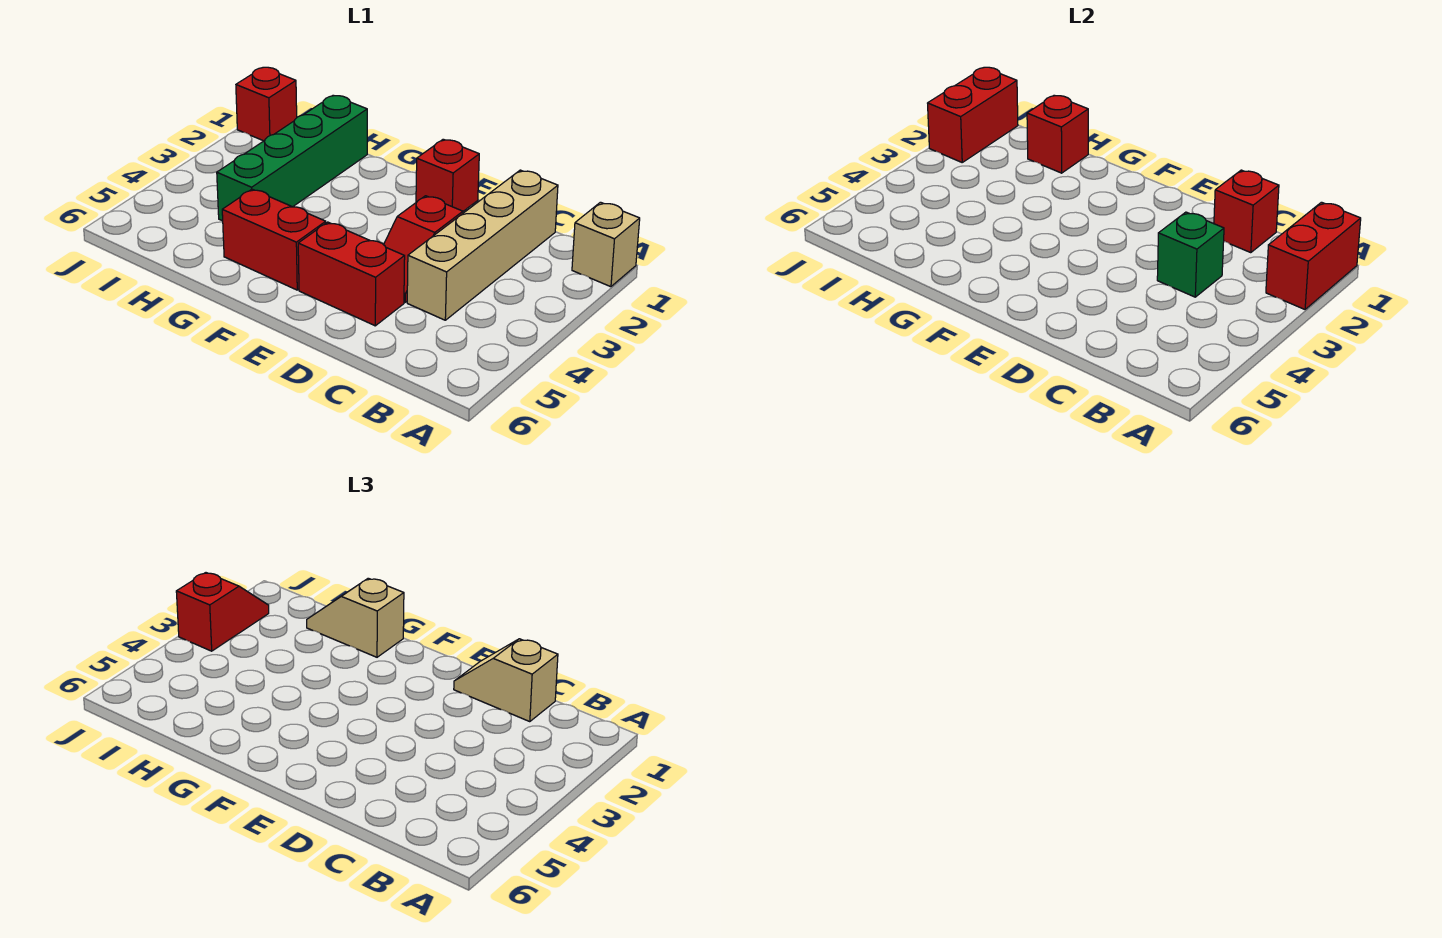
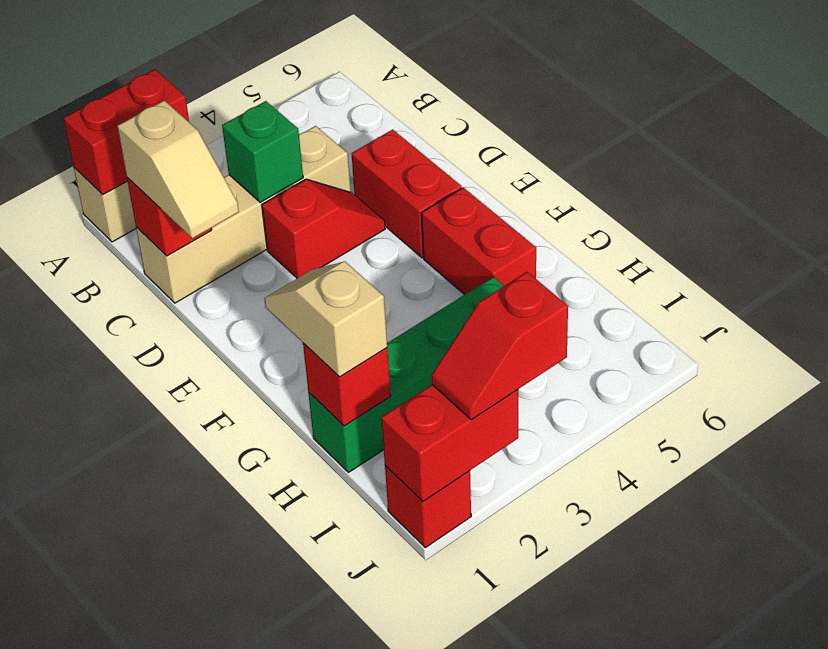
red brick E1 level 1 -> none
tan slope G1:H1 level 3 top G -> tan slope G1:H1 level 3 top H

